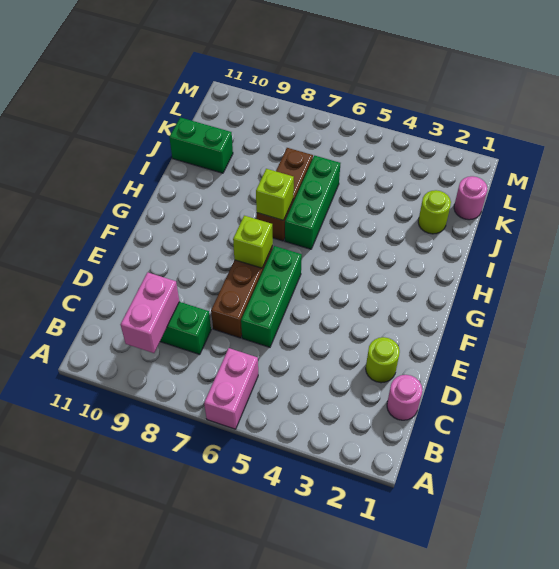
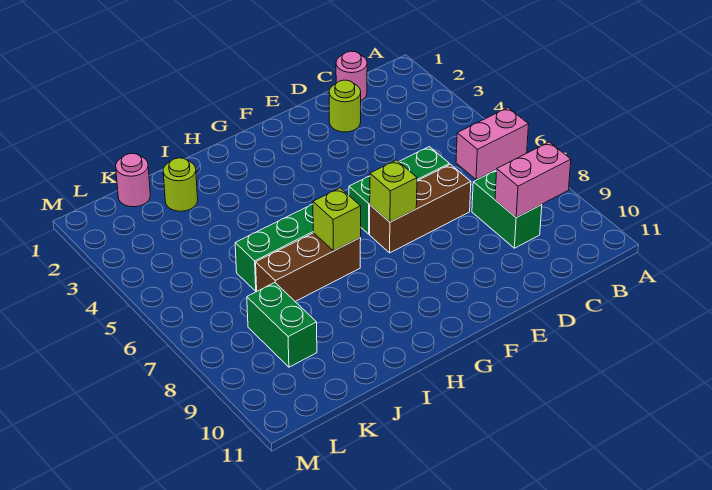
green brick J10:J11 level 1 -> green brick K8:K9 level 1

